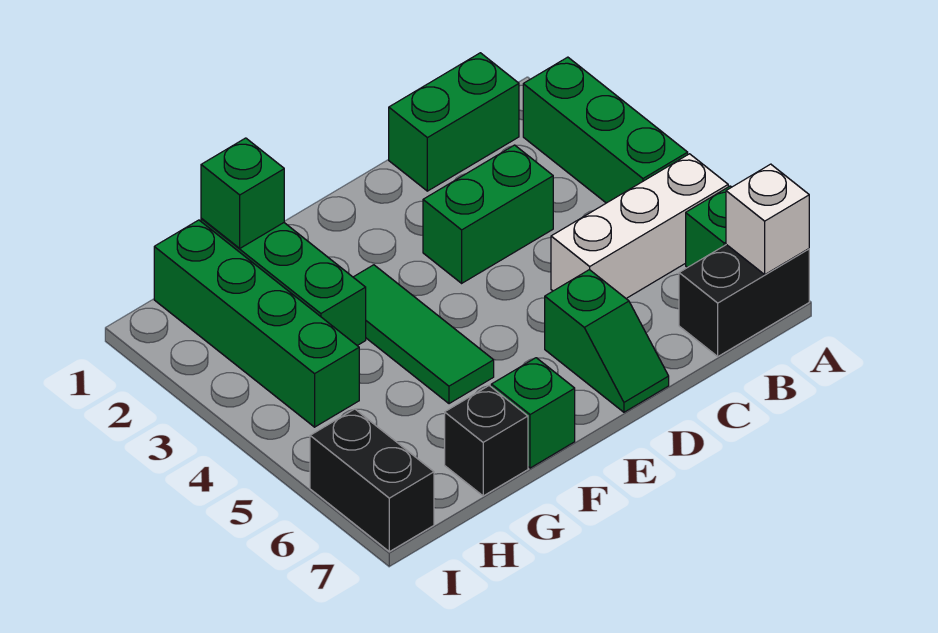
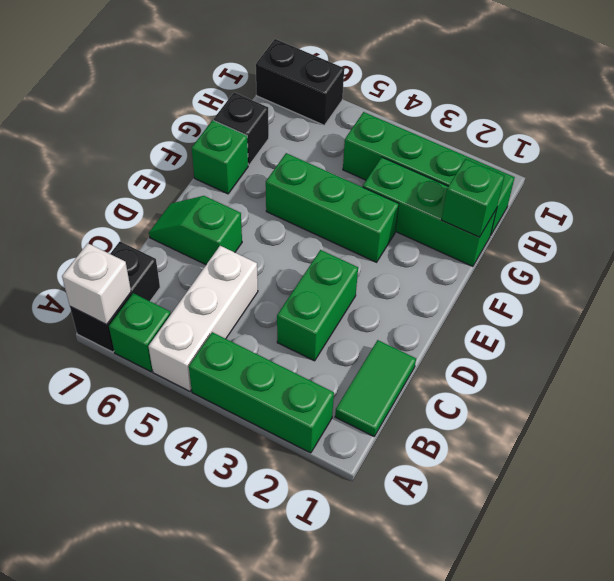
green brick B1:C1 level 1 -> green tile B1:C1 level 1
green tile F3:F5 level 1 -> green brick F3:F5 level 1

